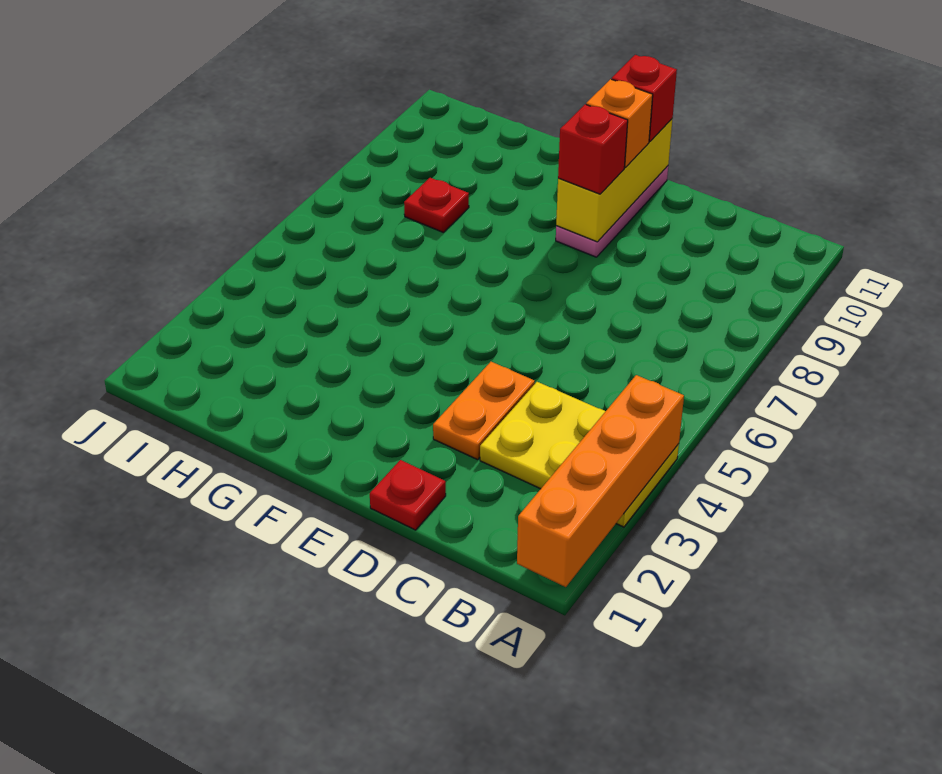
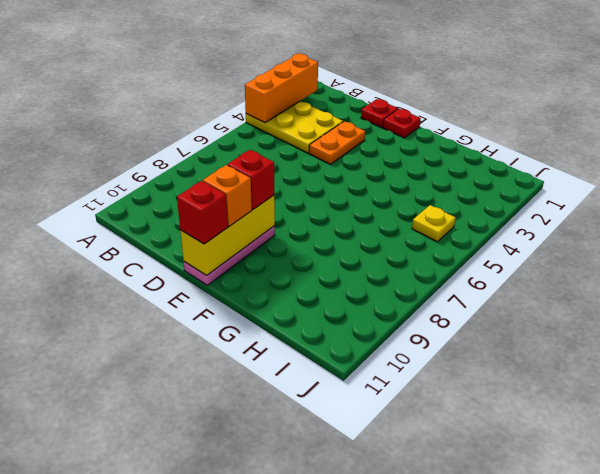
orange brick A1:A4 level 2 -> orange brick A2:A4 level 2
red plate H8 level 1 -> red plate E1 level 1
none -> yellow plate I5 level 1

